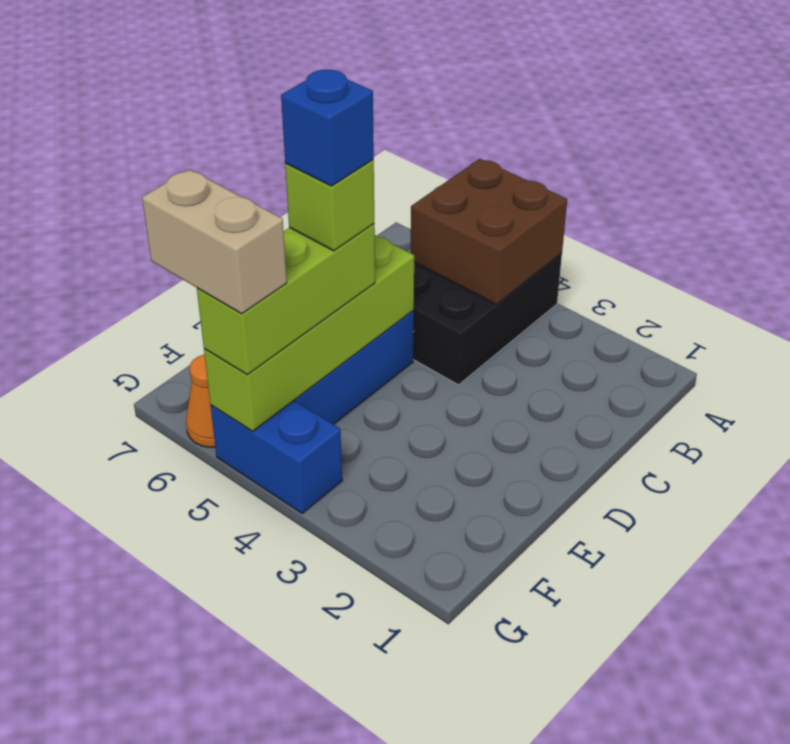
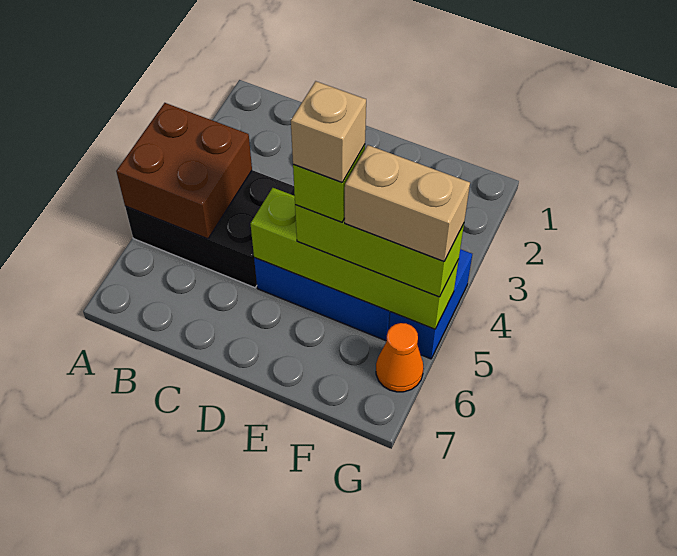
blue brick E5 level 5 -> tan brick E5 level 5
tan brick G5:G6 level 4 -> tan brick F5:G5 level 4

